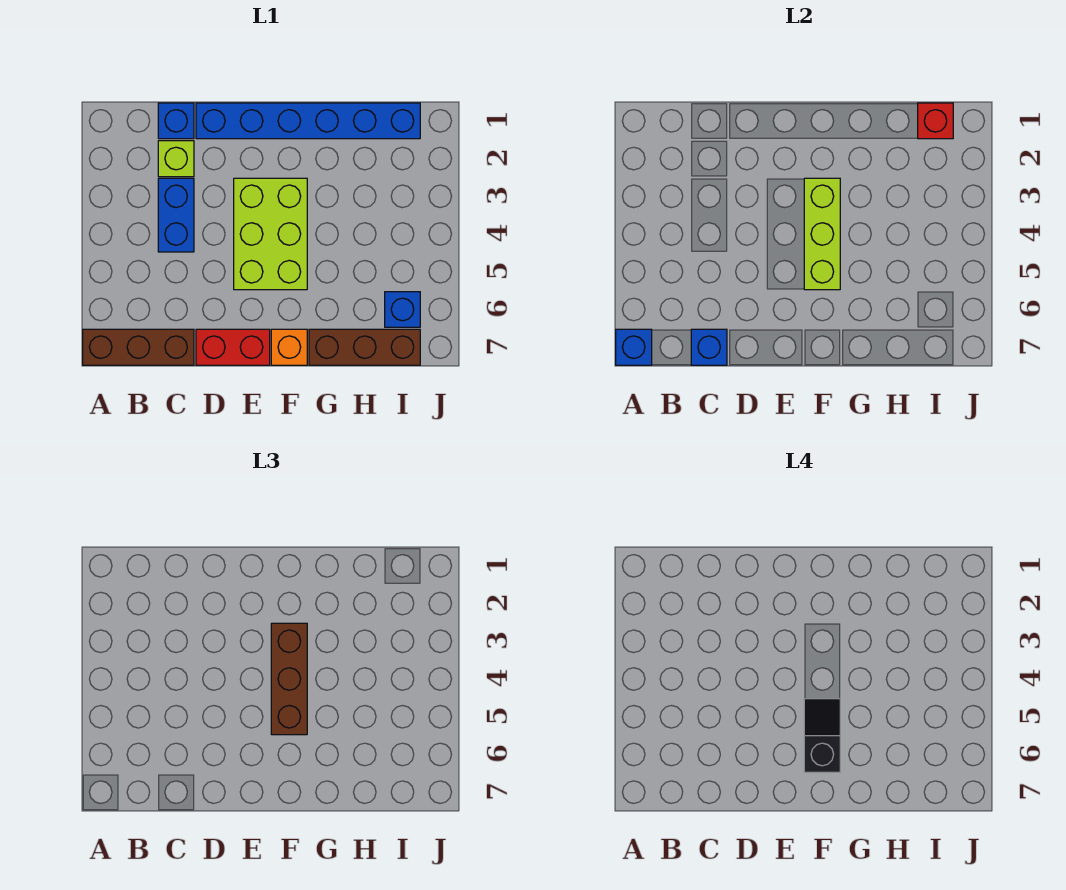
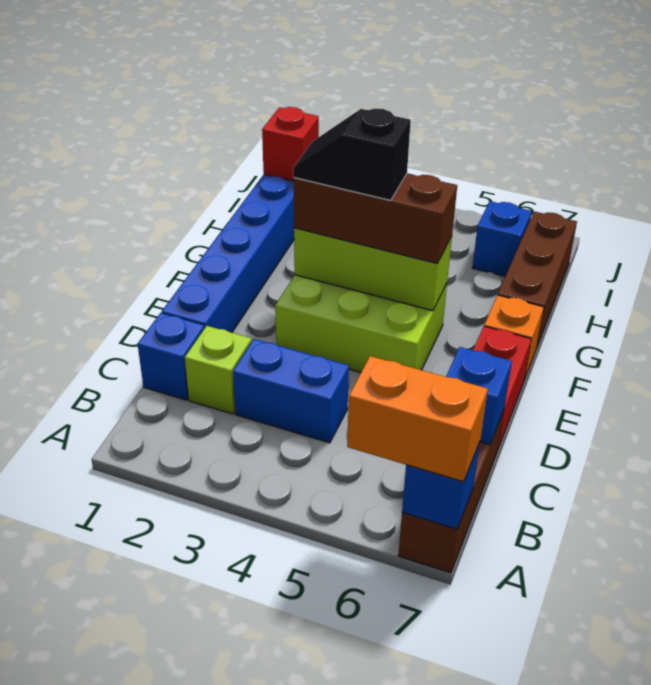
none -> orange brick A6:A7 level 3
black slope F5:F6 level 4 top 6 -> black slope F3:F4 level 4 top 4

